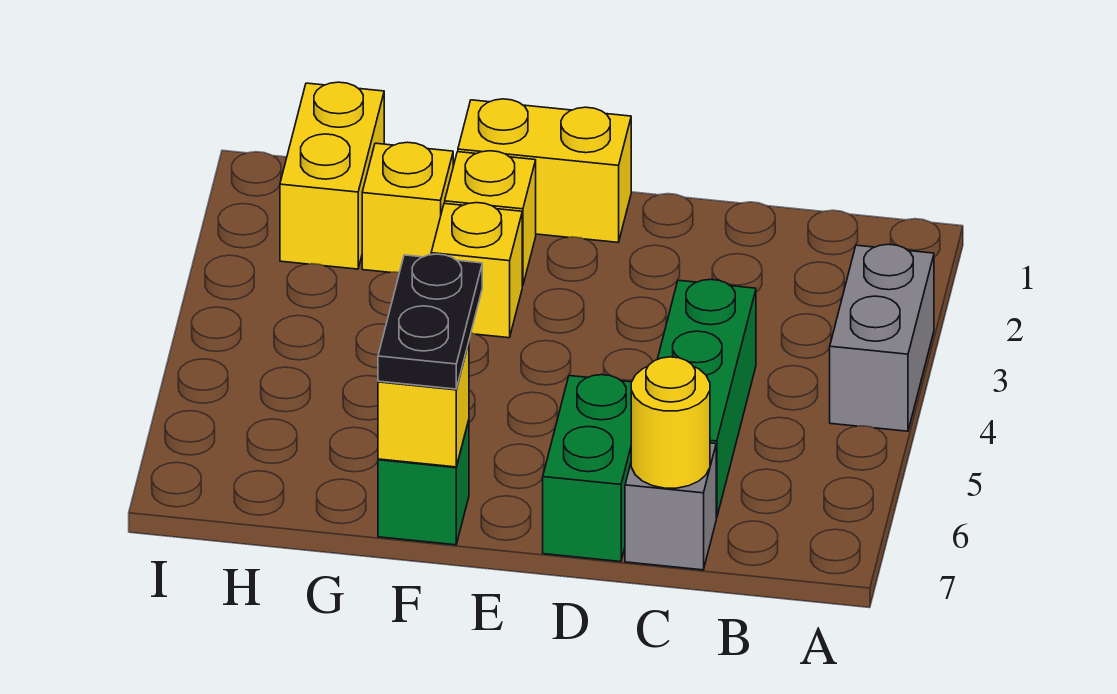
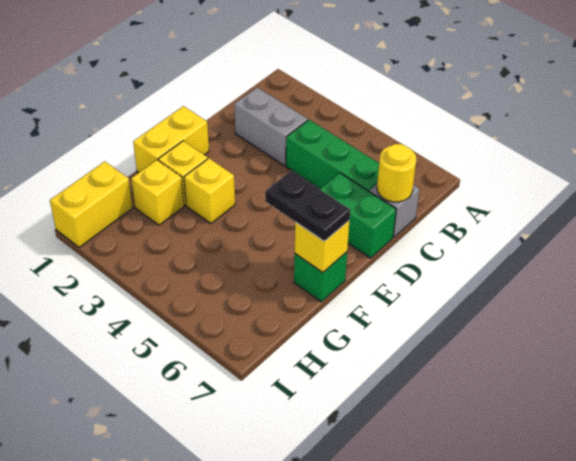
grey brick A3:A4 level 1 -> grey brick C2:C3 level 1
yellow brick H1:H2 level 1 -> yellow brick H1:I1 level 1

